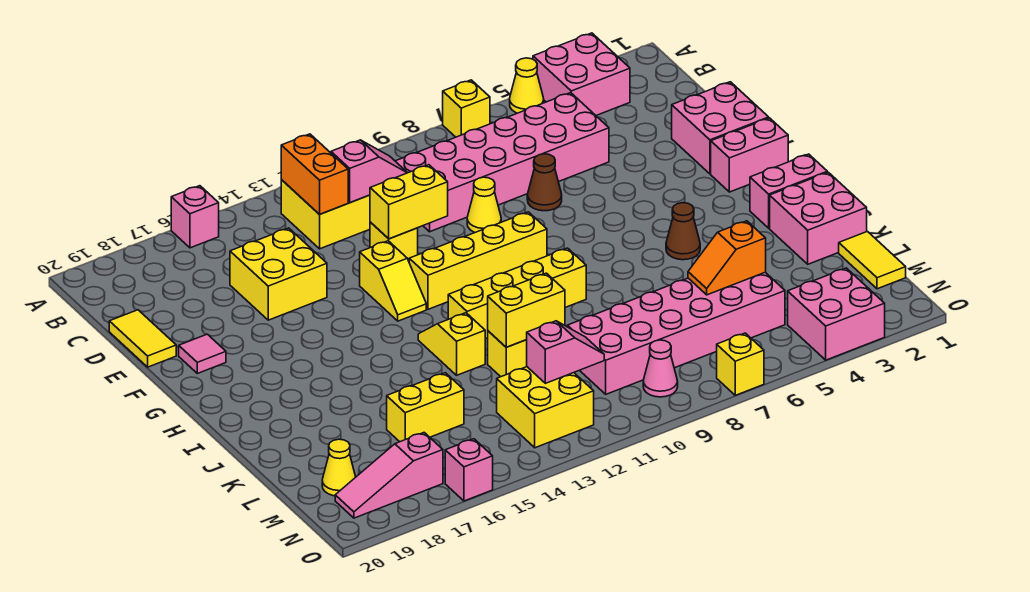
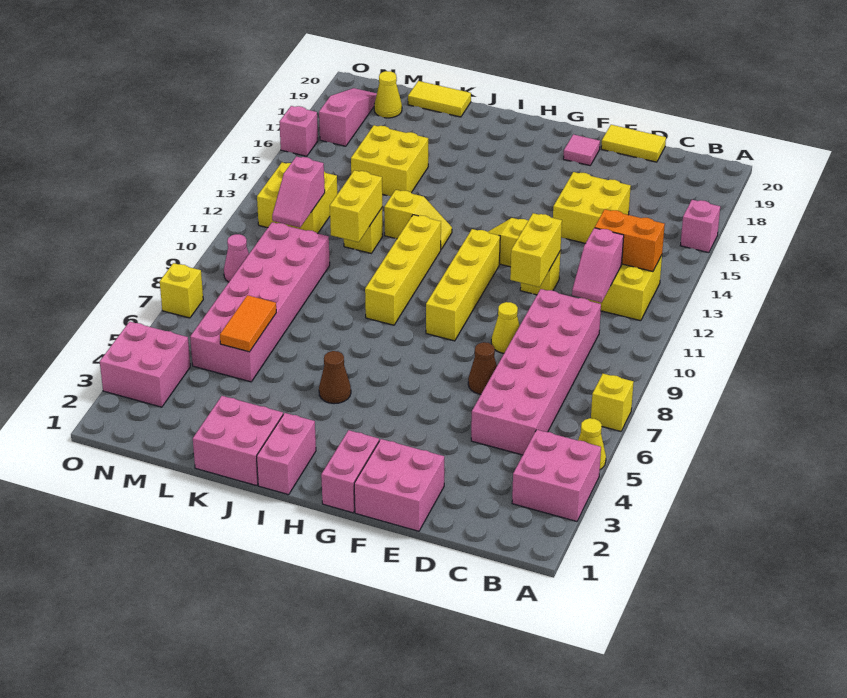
yellow tile L1:M1 level 1 -> yellow tile K20:L20 level 1
orange slope L5:L6 level 2 top 5 -> orange tile L5:L6 level 2
yellow brick L15:L16 level 1 -> yellow brick K15:L16 level 1

